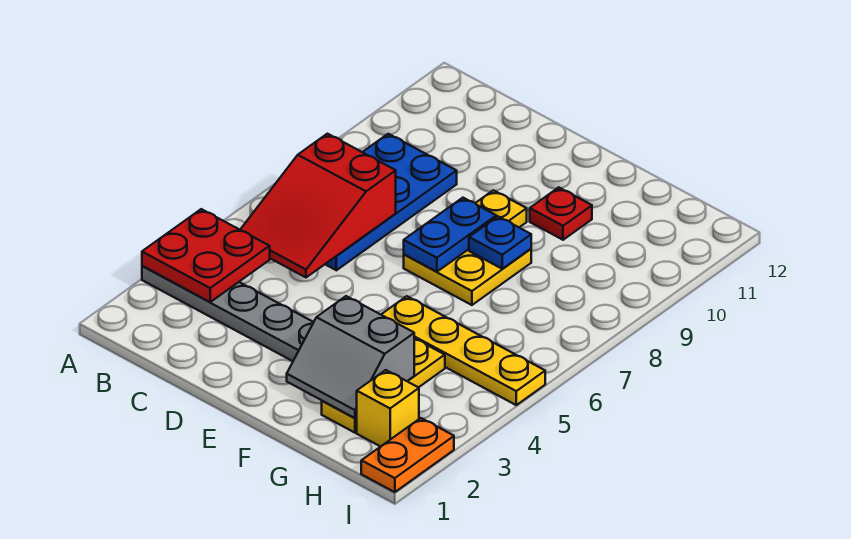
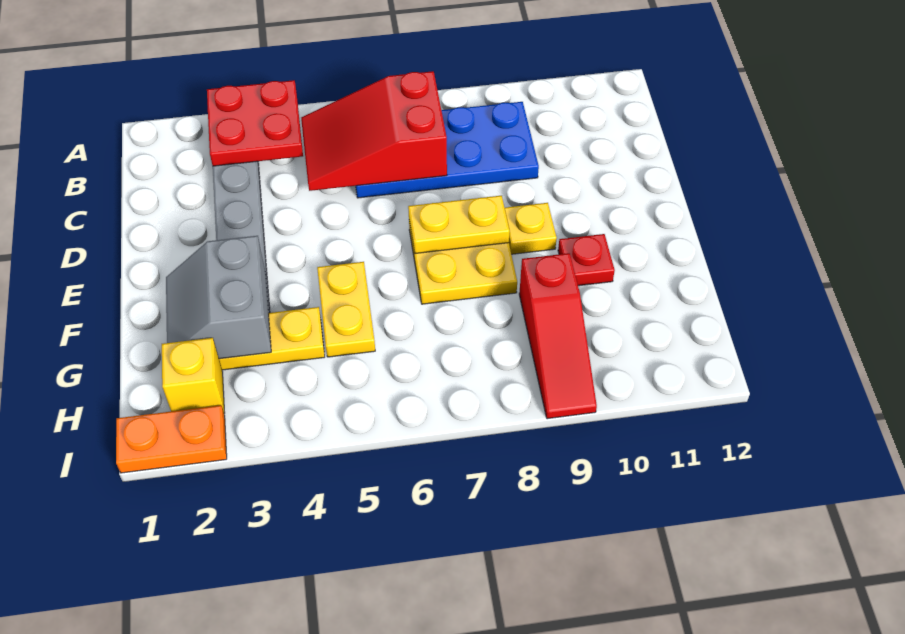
blue plate E7:E8 level 2 -> yellow plate E7:E8 level 2
yellow plate F5:I5 level 1 -> yellow plate F5:G5 level 1
blue plate F8 level 2 -> none
none -> red slope G9:I9 level 1 top G

